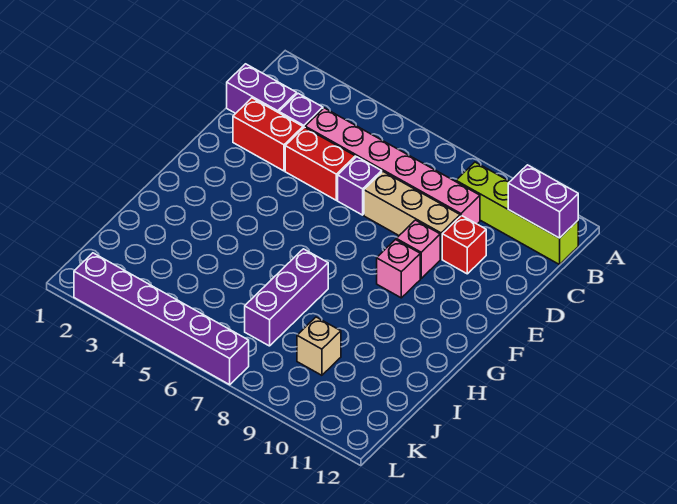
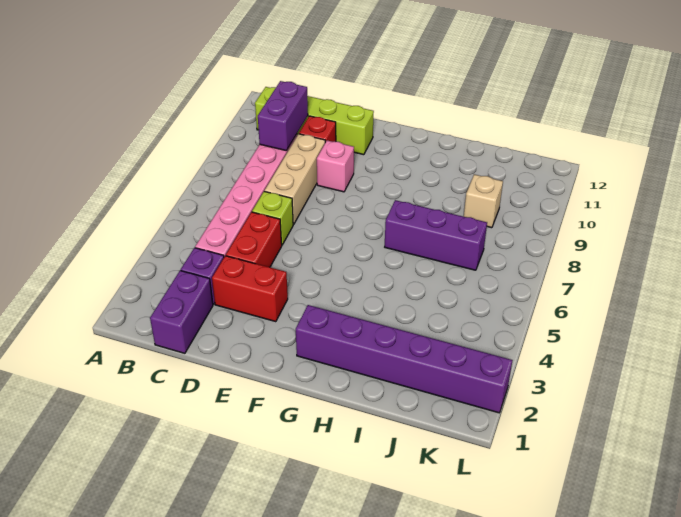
lime brick B9:B12 level 1 -> lime brick B11:E11 level 1
purple brick B11:B12 level 2 -> purple brick C9:C10 level 2
red brick D2:D3 level 1 -> red brick D3:E3 level 1
purple brick D6 level 1 -> lime brick D6 level 1
pink brick F9 level 1 -> none
purple brick L2:L7 level 1 -> purple brick G2:L2 level 1

